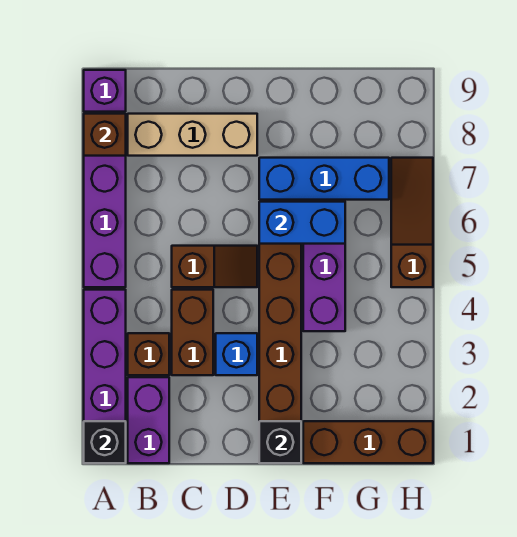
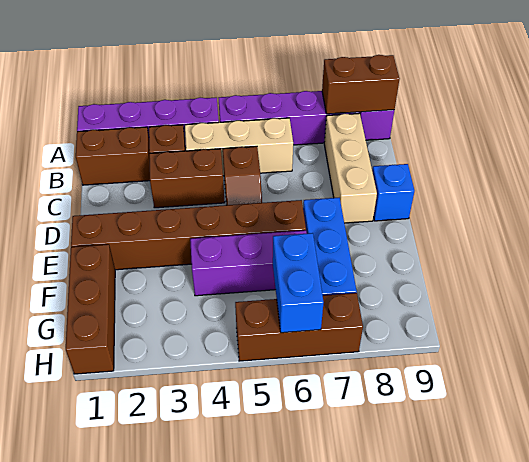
black brick A1 level 2 -> none
brown brick A8 level 2 -> brown brick A8:A9 level 2
purple brick B1:B2 level 1 -> brown brick B1:B2 level 1
none -> tan brick B4:B6 level 1
blue brick D3 level 1 -> blue brick D9 level 1
black brick E1 level 2 -> none
blue brick E6:F6 level 2 -> blue brick G6:H6 level 2
brown slope H5:H7 level 1 top 5 -> brown brick H5:H7 level 1

